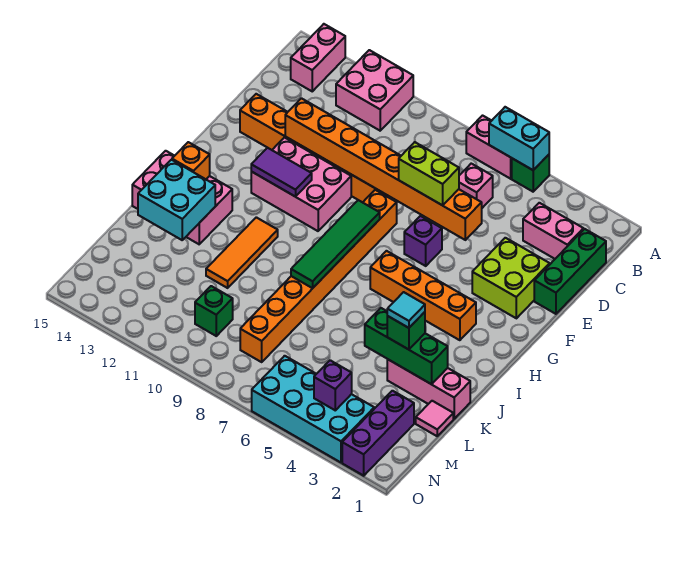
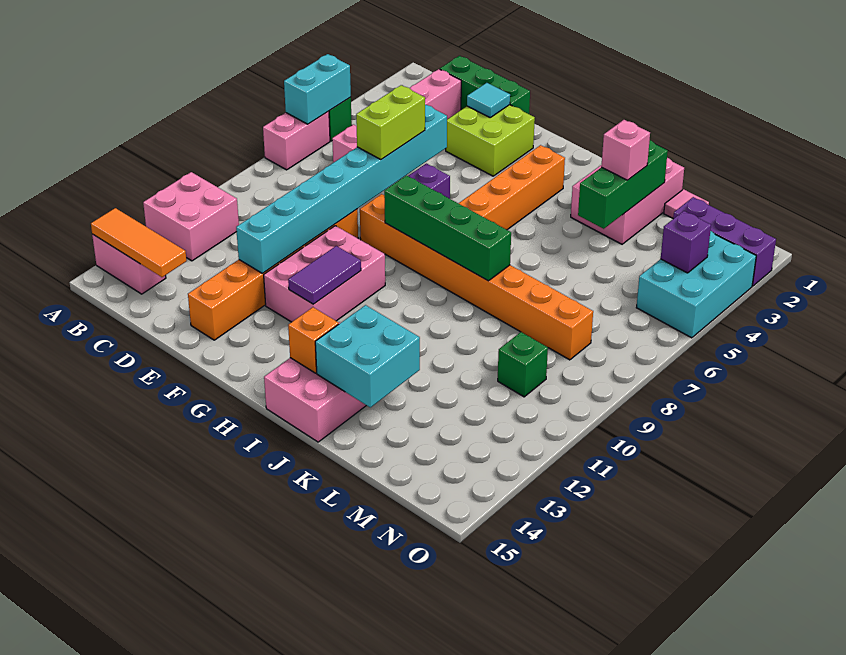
orange brick E5:E12 level 2 -> cyan brick E5:E12 level 2
green tile G8:J8 level 2 -> green brick G8:J8 level 2
orange tile I11:K11 level 1 -> orange tile A14:C14 level 2
pink brick K1:K3 level 1 -> pink brick J1:K3 level 1
green brick K3 level 3 -> pink brick K3 level 3
cyan tile K3 level 4 -> cyan tile E2 level 2
cyan brick N3:O6 level 1 -> cyan brick N3:O5 level 1

